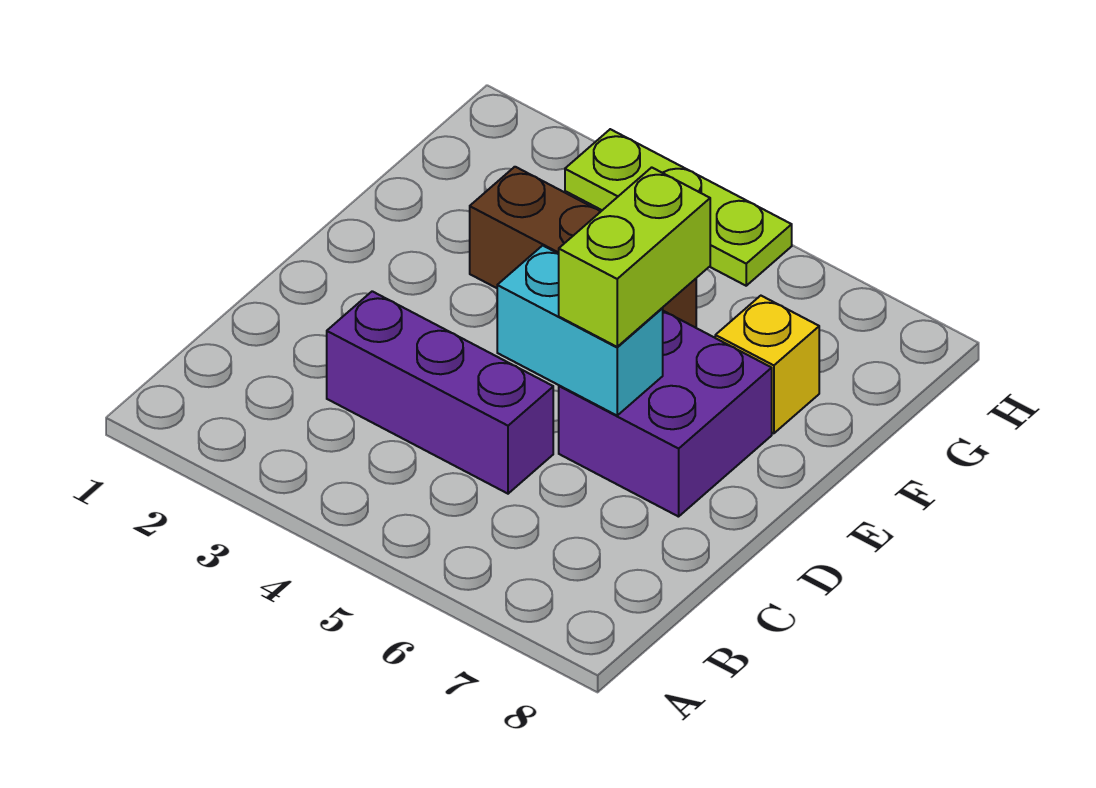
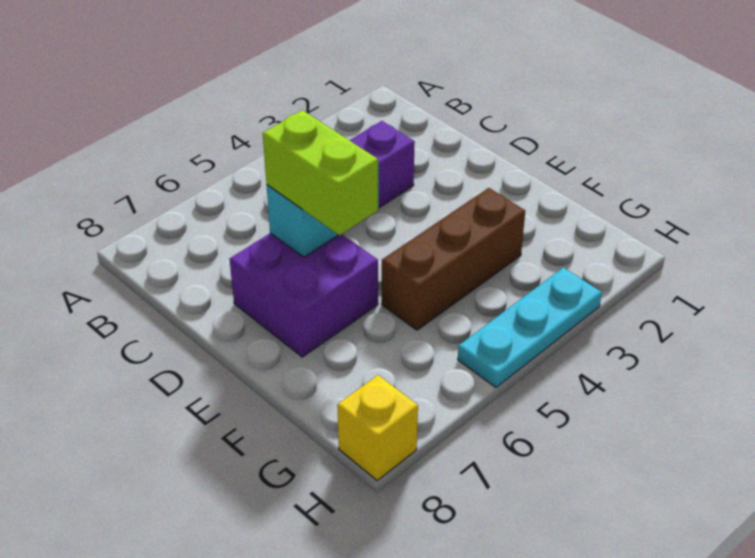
yellow brick F7 level 1 -> yellow brick H8 level 1
lime plate H3:H5 level 1 -> cyan plate H3:H5 level 1

